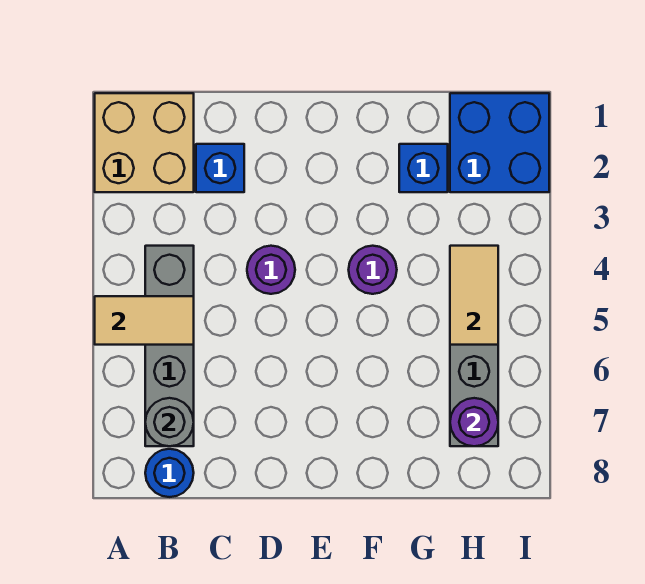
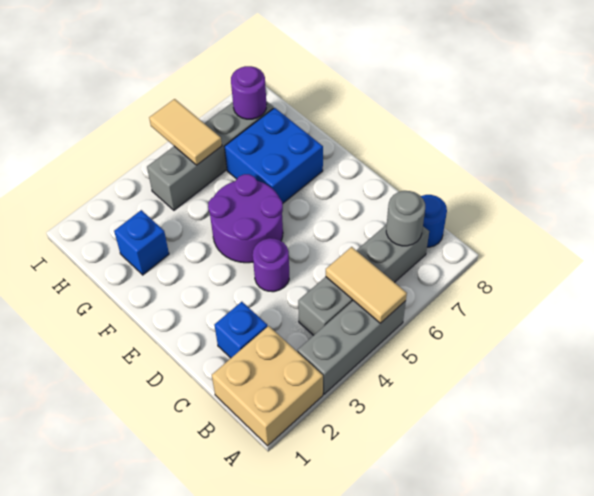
none -> grey brick A3:A5 level 1
purple round brick F4 level 1 -> purple round brick E4:F5 level 1
blue brick H1:I2 level 1 -> blue brick F6:G7 level 1
tan tile H4:H5 level 2 -> tan tile H5:I5 level 2

